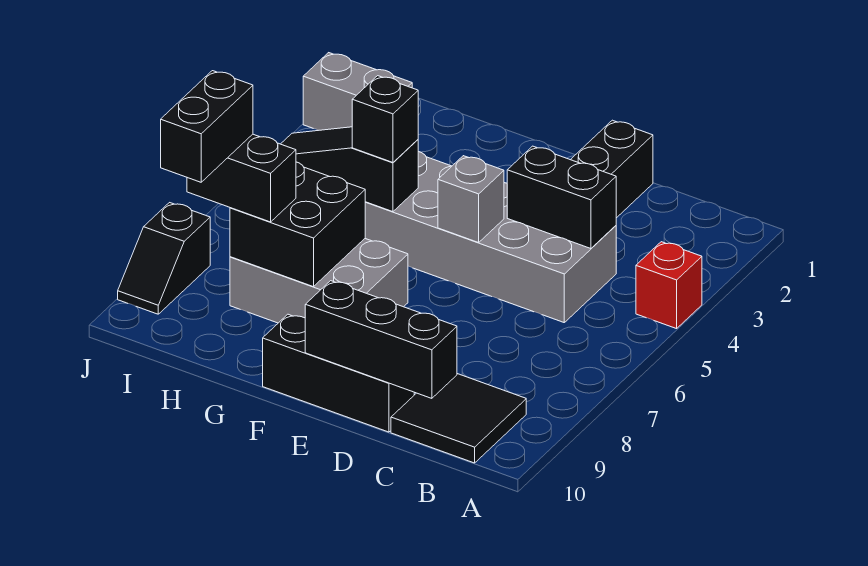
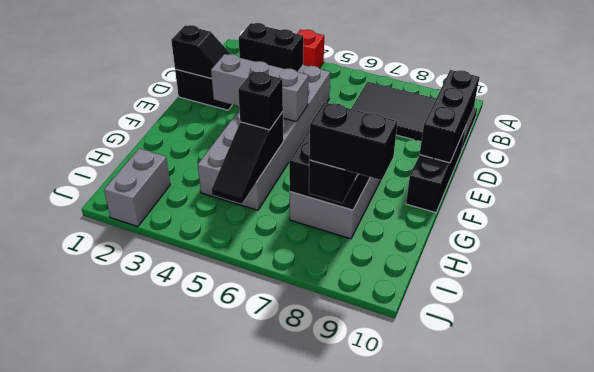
black tile B9:C10 level 1 -> black tile B7:C10 level 1
black brick C4:D4 level 2 -> black brick C3:C4 level 2
grey brick E5 level 2 -> grey brick E3:E5 level 2
black slope J8:J9 level 1 top 8 -> black slope D1:D2 level 2 top 1

